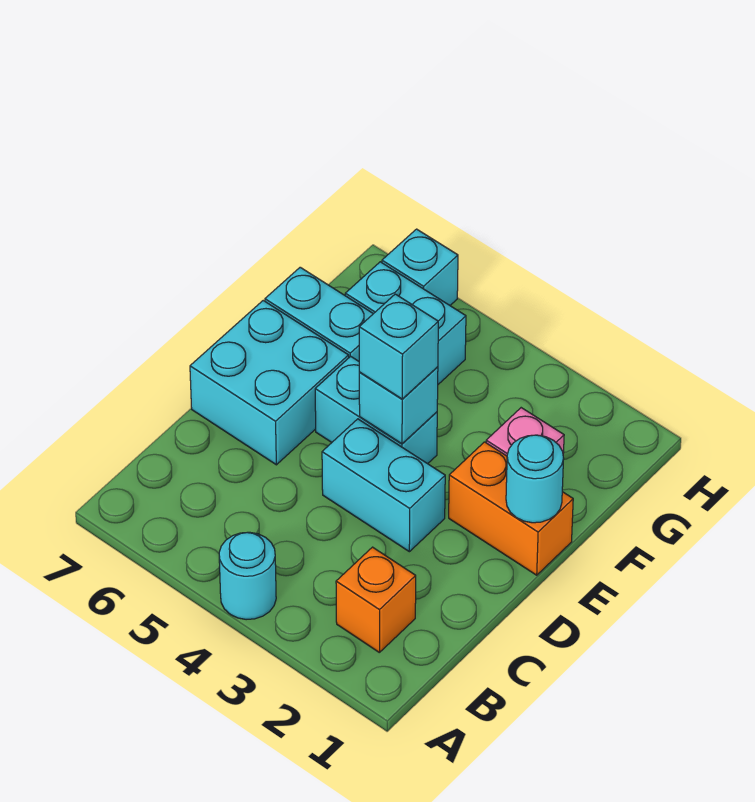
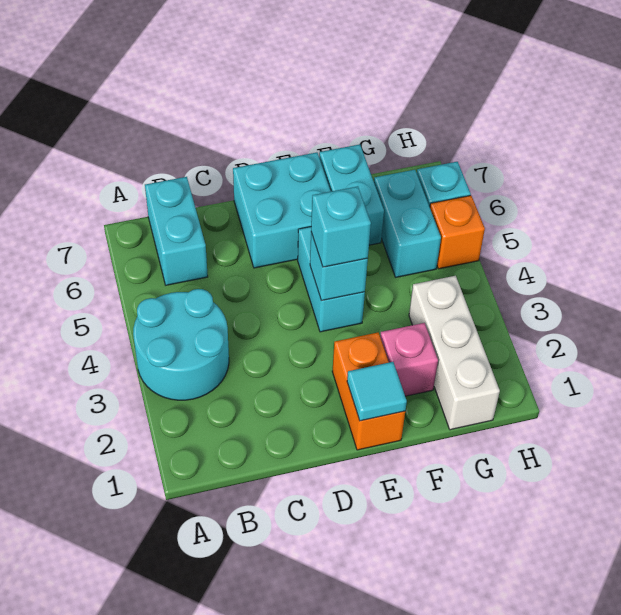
cyan round brick A4 level 1 -> cyan round brick A3:B4 level 1
orange brick B2 level 1 -> orange brick H5 level 1
cyan brick D3:D4 level 1 -> cyan brick B6:B7 level 1
cyan round brick E1 level 2 -> cyan tile E1 level 2
none -> white brick G1:G3 level 1

